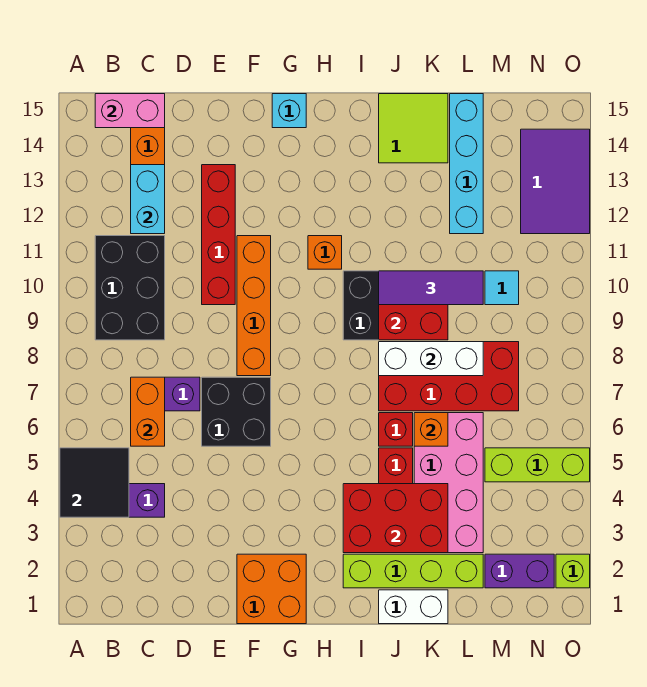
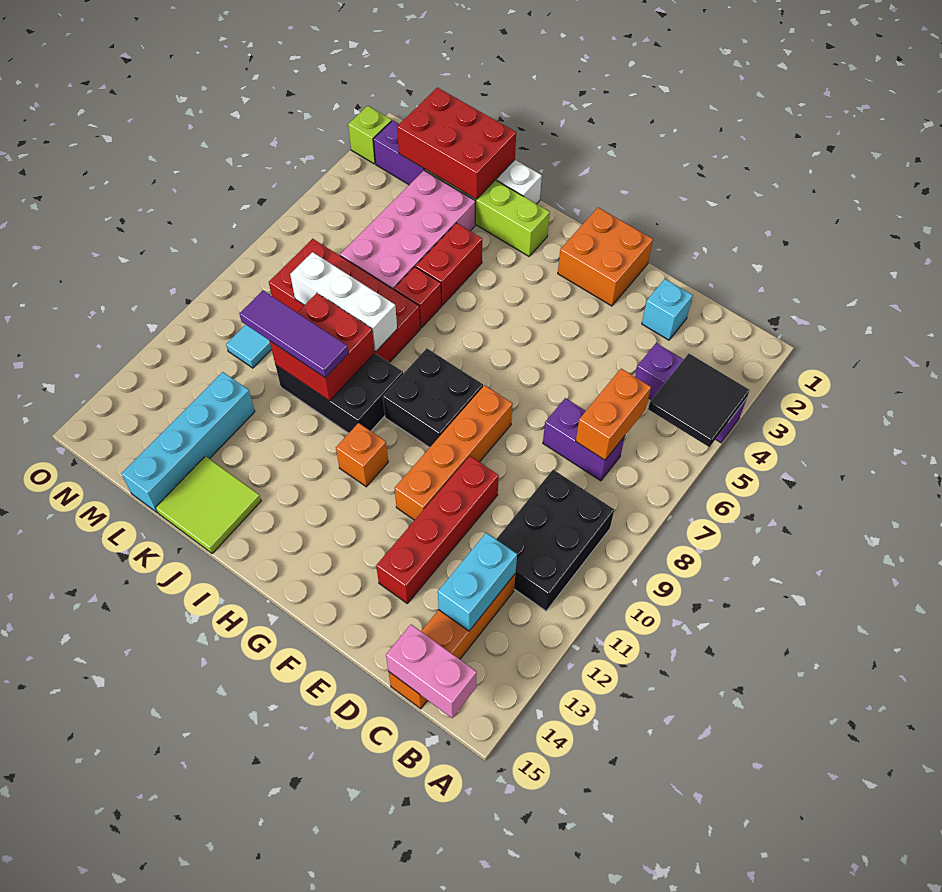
black brick E6:F7 level 1 -> black brick G8:H9 level 1
cyan brick G15 level 1 -> cyan brick D2 level 1
red brick I3:K4 level 2 -> red brick K1:M2 level 2
orange brick K6 level 2 -> none
lime brick M5:O5 level 1 -> none
purple tile N12:O14 level 1 -> none

